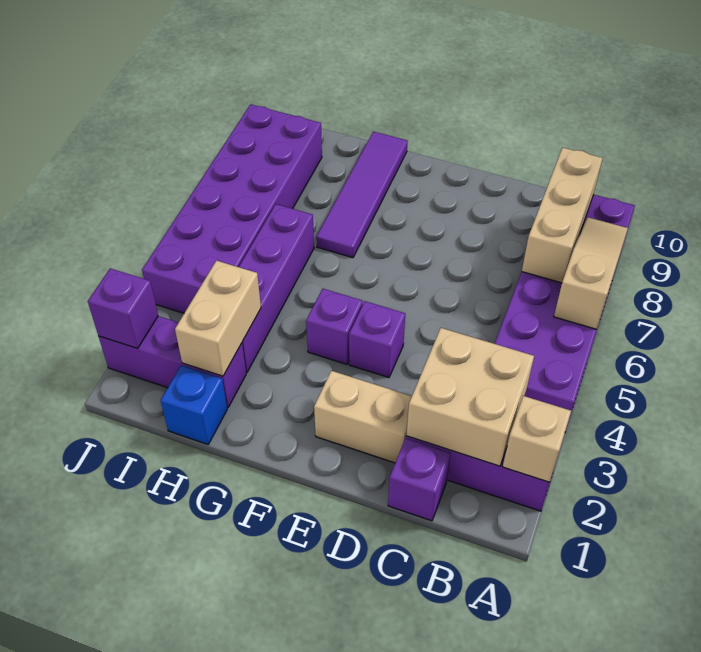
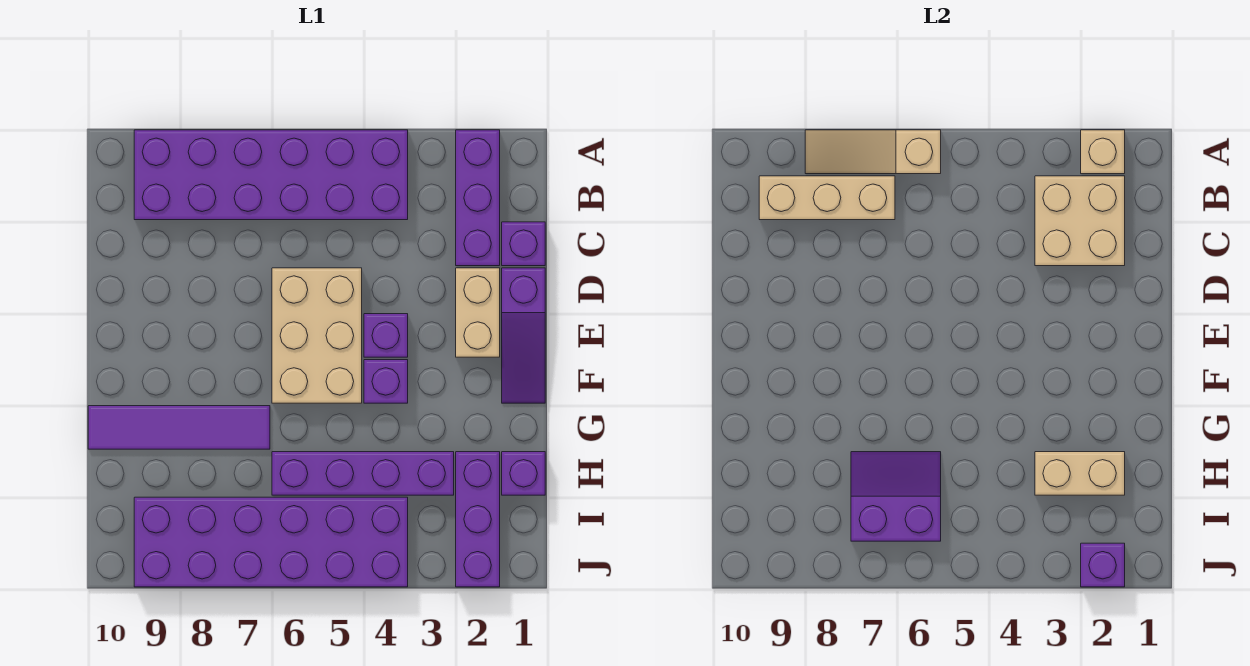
none -> purple slope D1:F1 level 1 top D
none -> tan brick D5:F6 level 1
blue brick H1 level 1 -> purple brick H1 level 1
none -> purple slope H6:I7 level 2 top I

